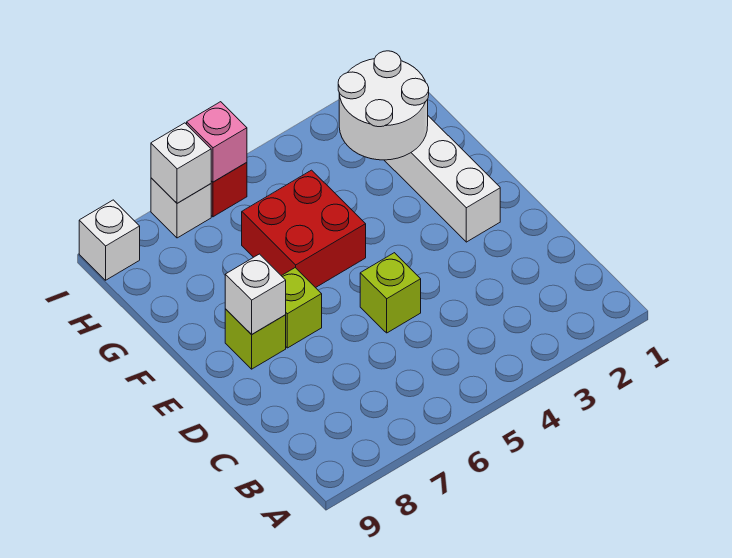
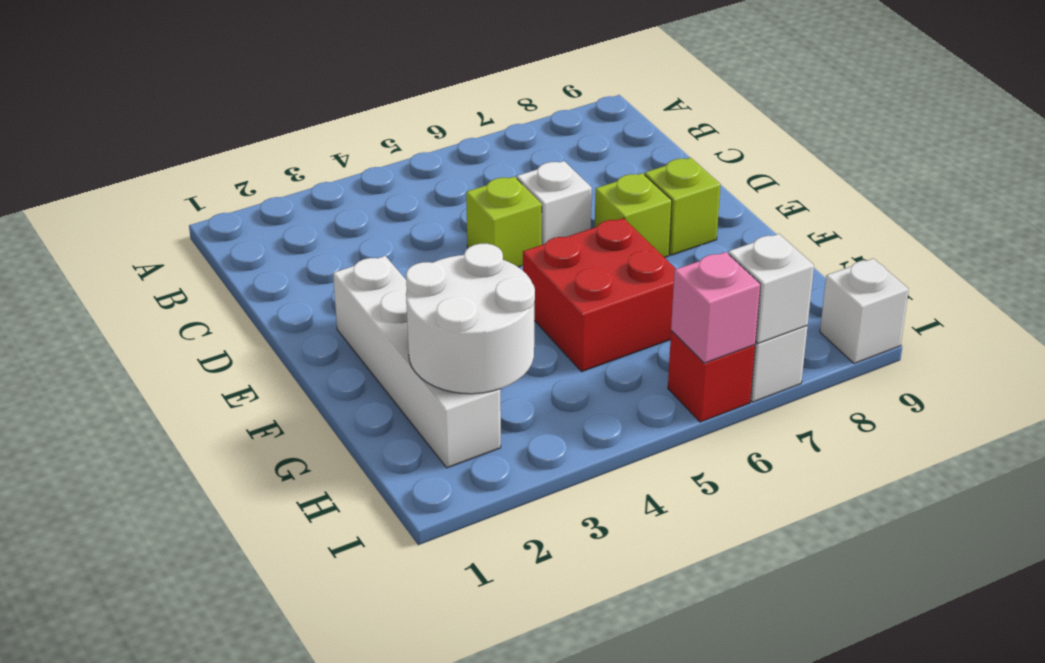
white brick E8 level 2 -> white brick D6 level 1

